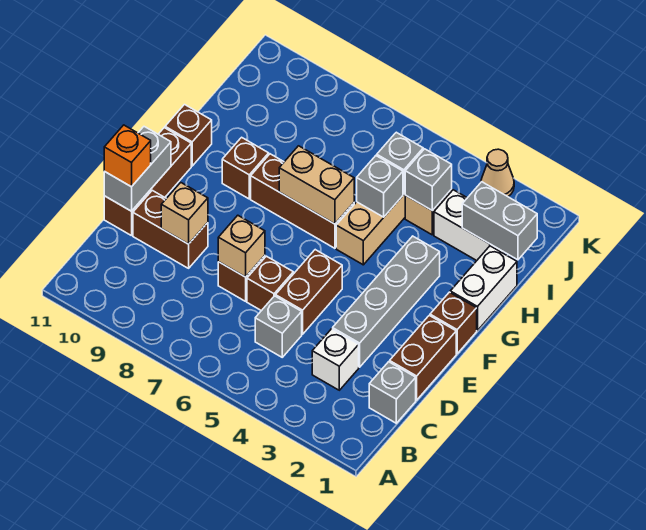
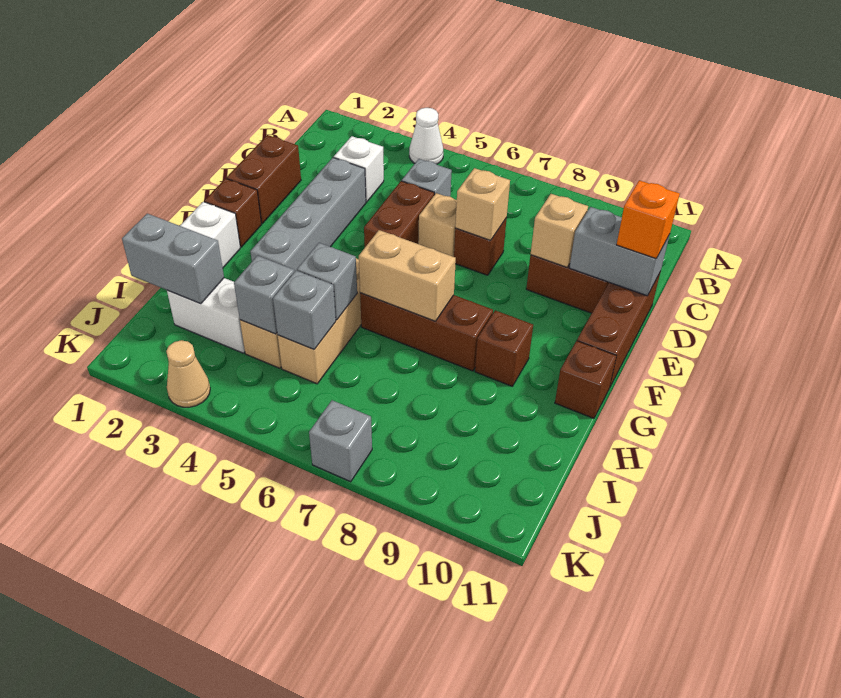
none -> white cone A4 level 1
grey brick C1 level 1 -> grey brick K7 level 1
brown brick D6 level 1 -> tan brick D6 level 1
grey brick D11:E11 level 2 -> grey brick D10:D11 level 2

